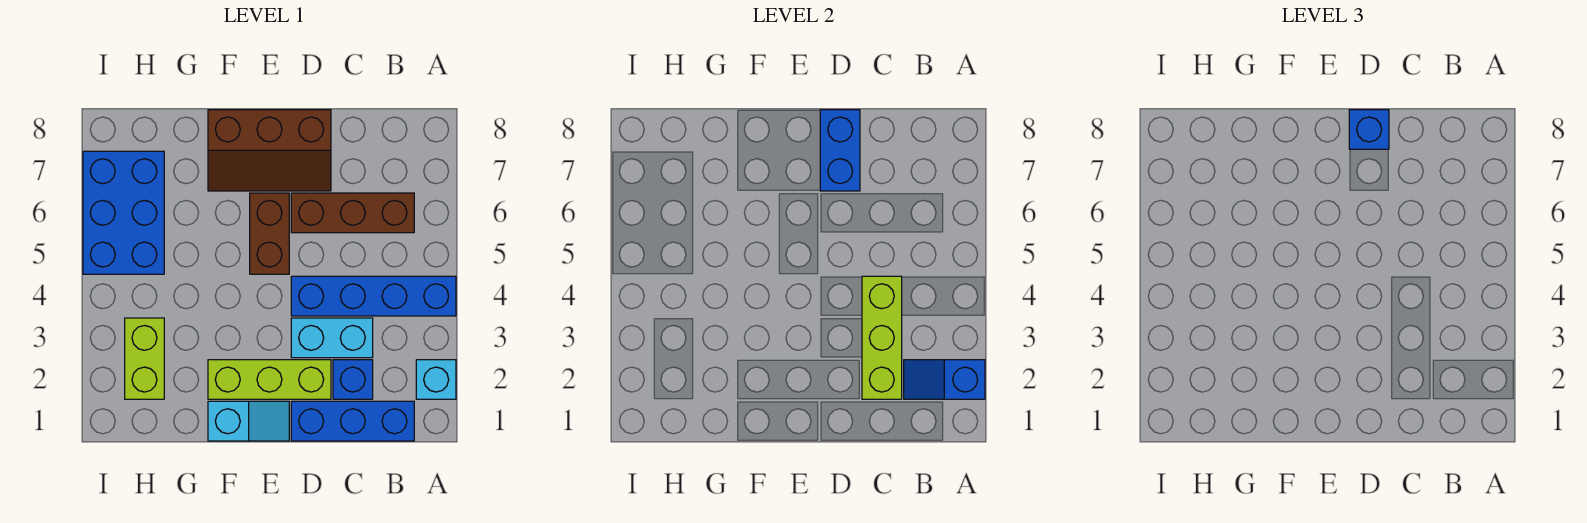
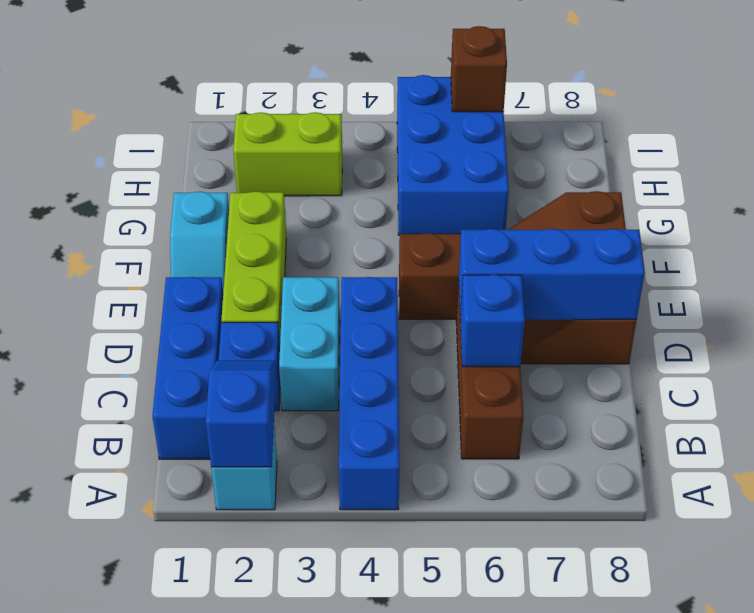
lime brick C2:C4 level 2 -> none
blue brick D7:D8 level 2 -> blue brick D6:D8 level 2
blue brick D8 level 3 -> blue brick C6 level 2
blue brick H5:I7 level 1 -> blue brick G5:I6 level 1
none -> brown brick I6 level 2

